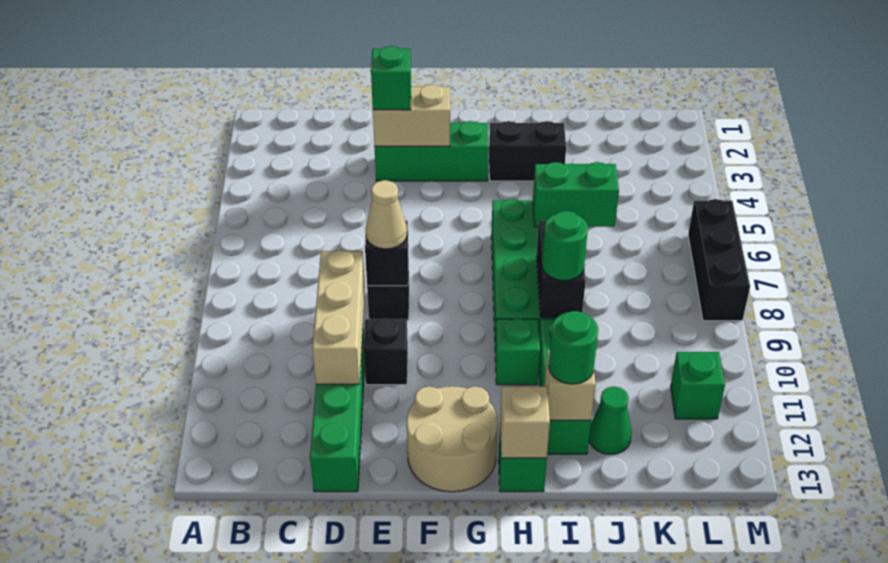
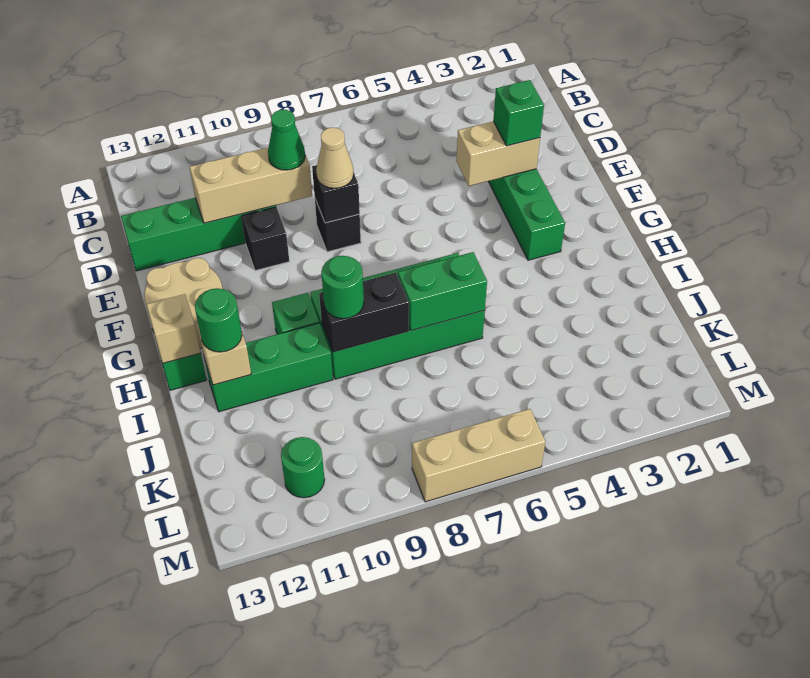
tan brick E3:F3 level 2 -> tan brick E3:E4 level 2
black brick H3:I3 level 1 -> none
green brick I6:J6 level 2 -> green brick I6:I7 level 2
green cone J12 level 1 -> green cone D9 level 3
green brick L11 level 1 -> green round brick L11 level 1
black brick M6:M8 level 1 -> tan brick M6:M8 level 1

